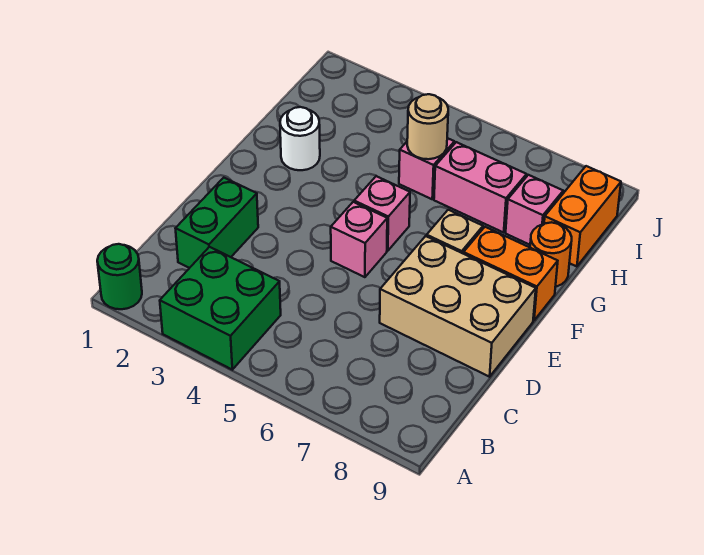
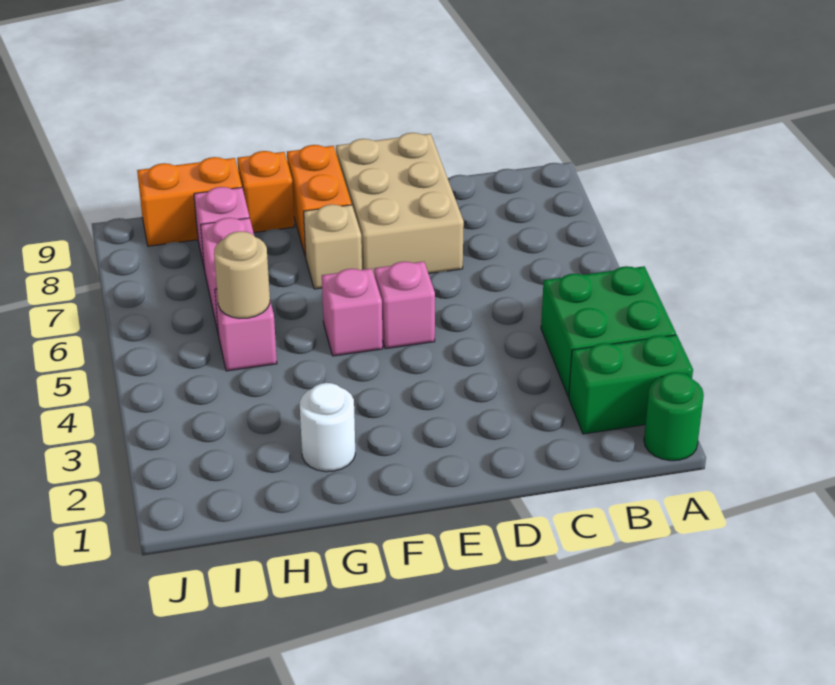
green brick C2:D2 level 1 -> green brick A2:B2 level 1
orange round brick G9 level 1 -> orange brick G9 level 1

